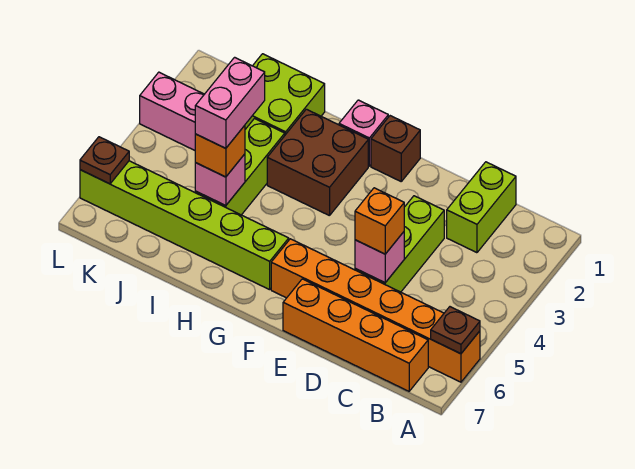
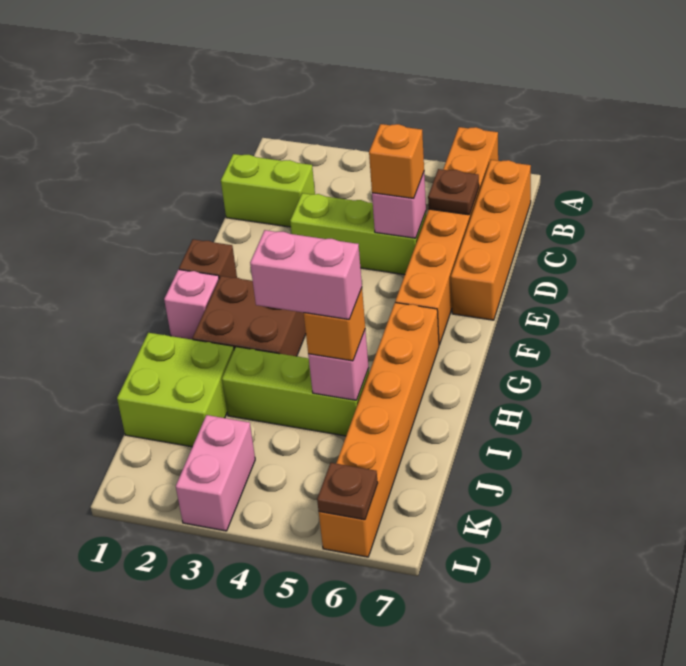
brown plate A6 level 2 -> brown plate C6 level 2
lime brick G6:L6 level 1 -> orange brick G6:L6 level 1

